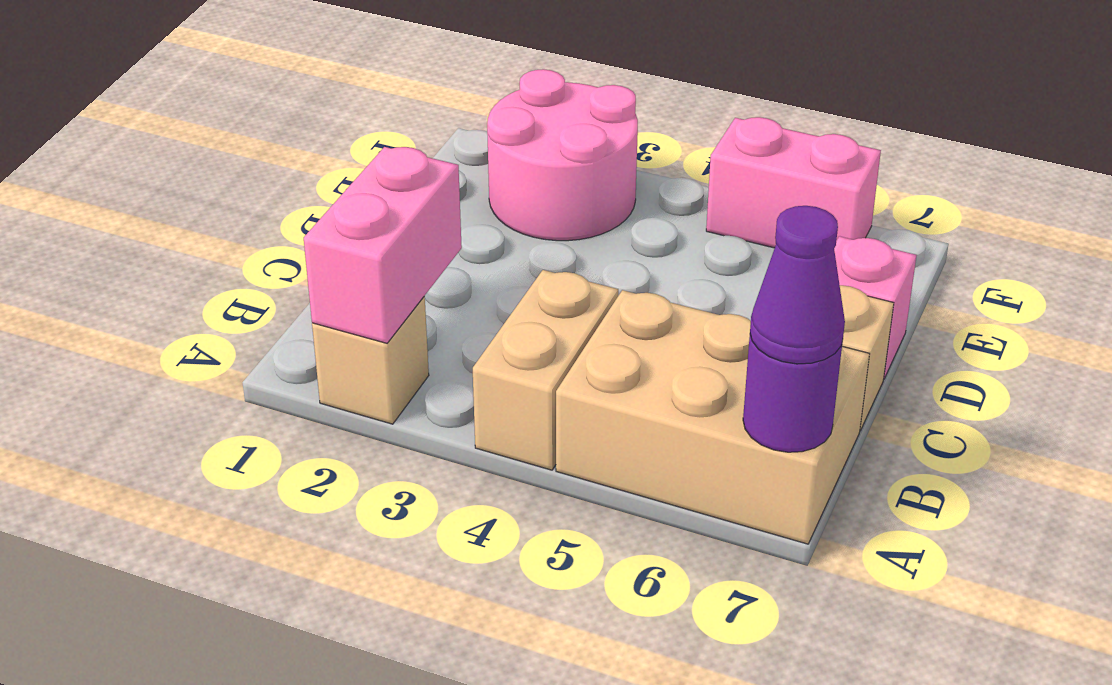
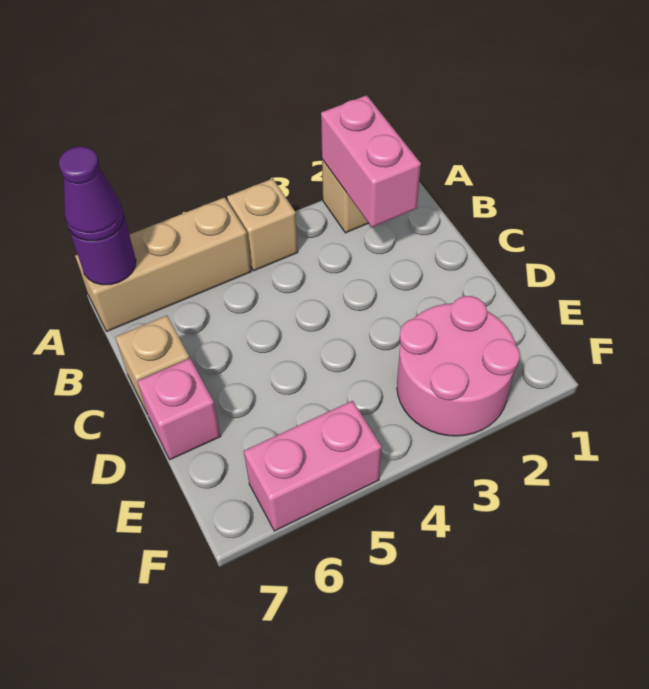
tan brick A4:B4 level 1 -> tan brick A4 level 1
tan brick A5:B7 level 1 -> tan brick A5:A7 level 1

